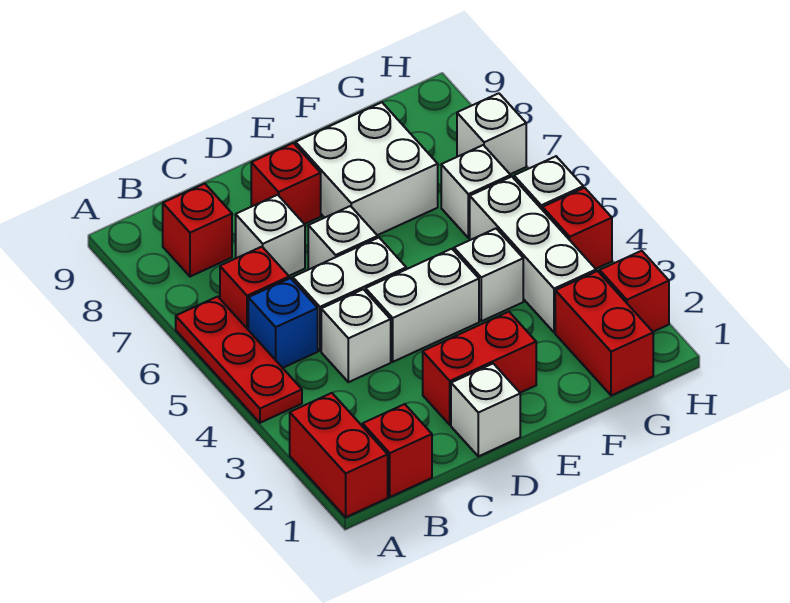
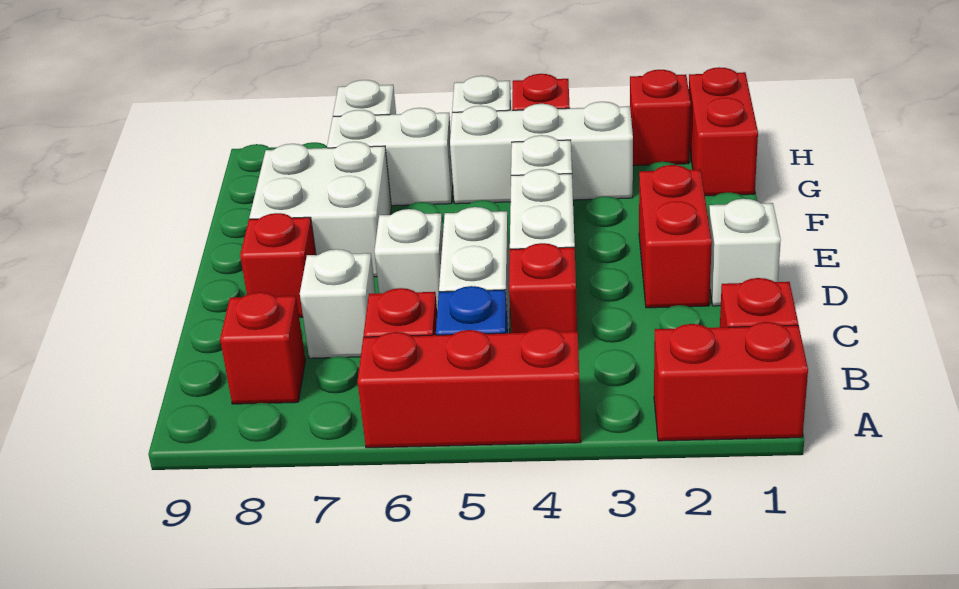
red plate A4:A6 level 1 -> red brick A4:A6 level 1
white brick C4 level 1 -> red brick C4 level 1
red brick G1:G2 level 1 -> red brick G1:H1 level 1
white brick G6 level 1 -> white brick G6:G7 level 1

